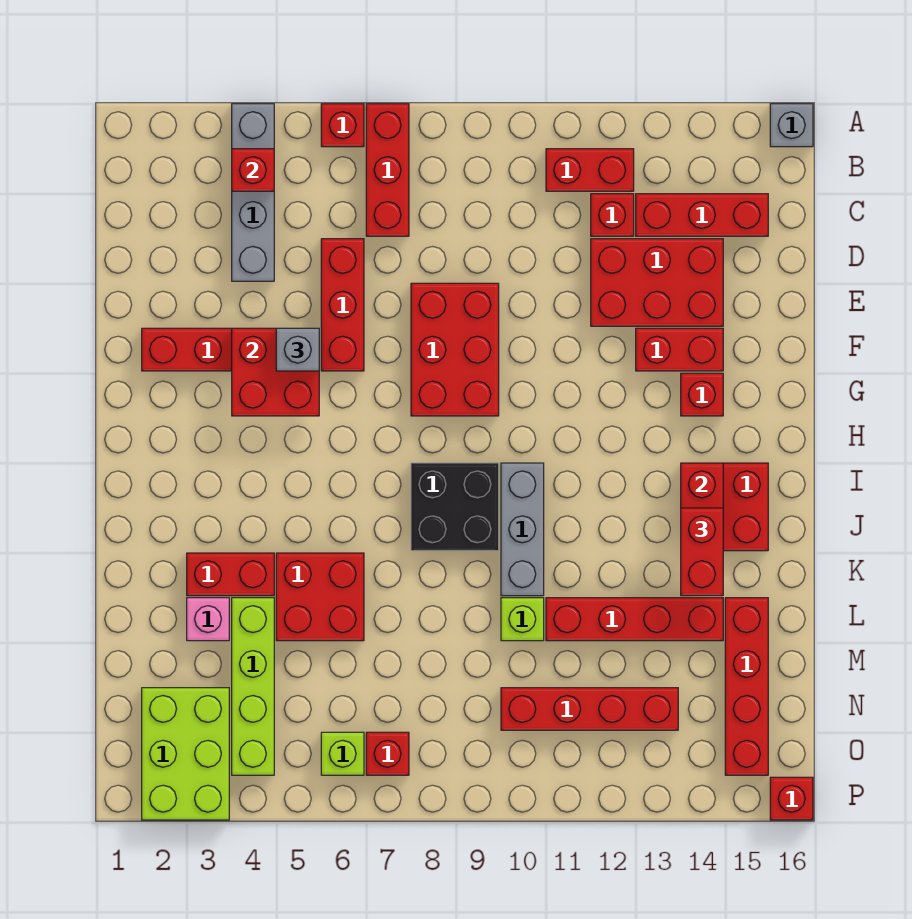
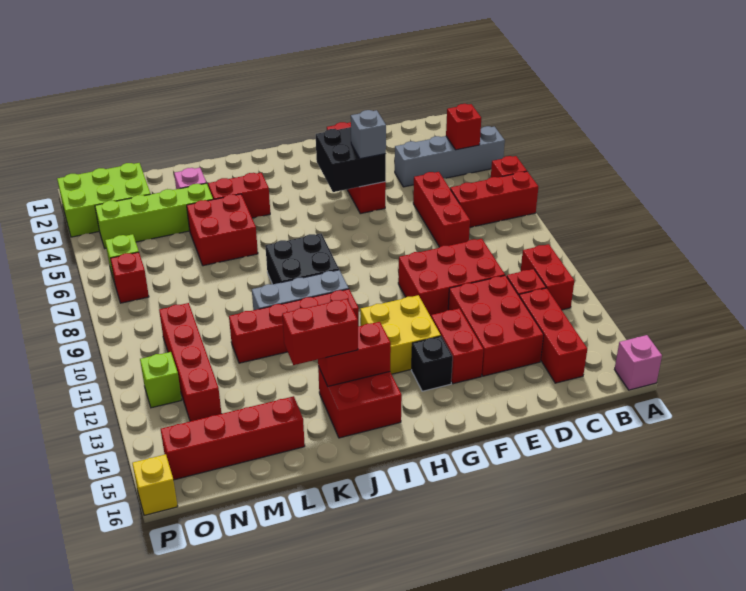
grey brick A16 level 1 -> pink brick A16 level 1
red brick D6:F6 level 1 -> red brick D6:D8 level 1
red brick E8:G9 level 1 -> red brick D10:F11 level 1
red brick F4:G5 level 2 -> black brick F4:G5 level 2
none -> yellow brick G12:H13 level 1
red brick G14 level 1 -> black brick G14 level 1
red brick K3:K4 level 1 -> red brick J4:K4 level 1
lime brick L10 level 1 -> lime brick O12 level 1
red brick L11:L14 level 1 -> red brick I11:L11 level 1
red brick P16 level 1 -> yellow brick P16 level 1

